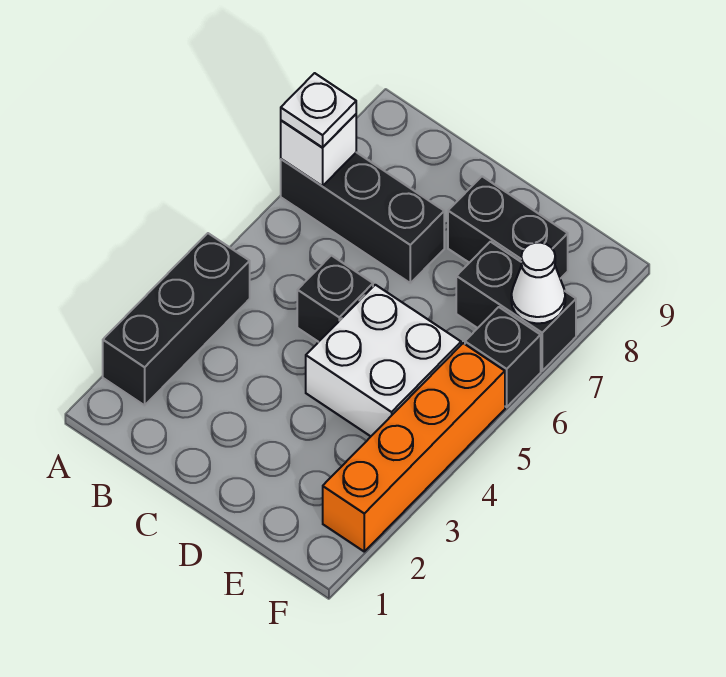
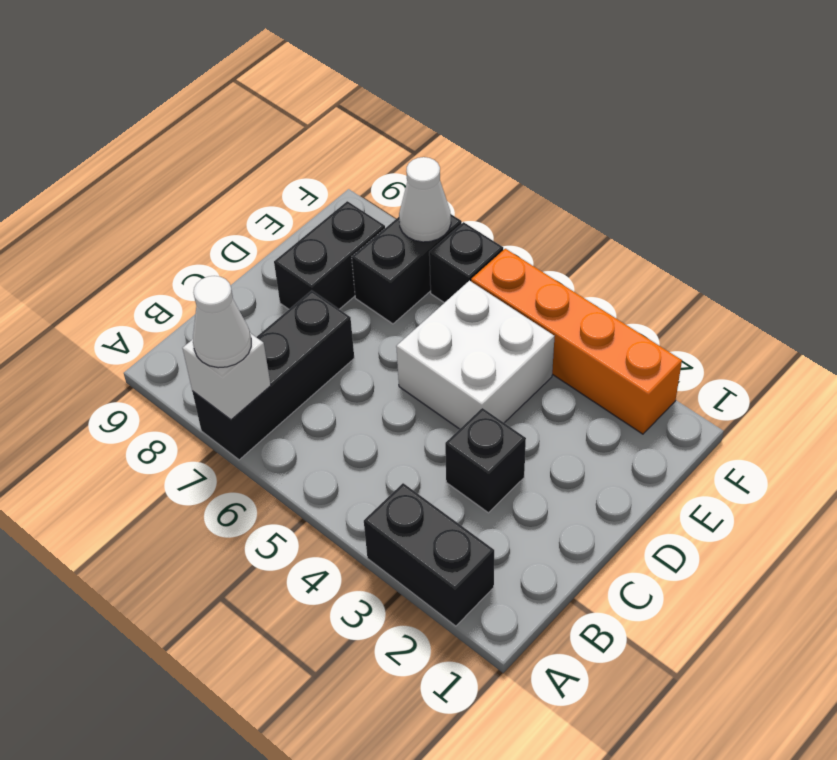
black brick A2:A4 level 1 -> black brick A2:A3 level 1
white plate A7 level 3 -> white cone A7 level 3
black brick C5 level 1 -> black brick C3 level 1

